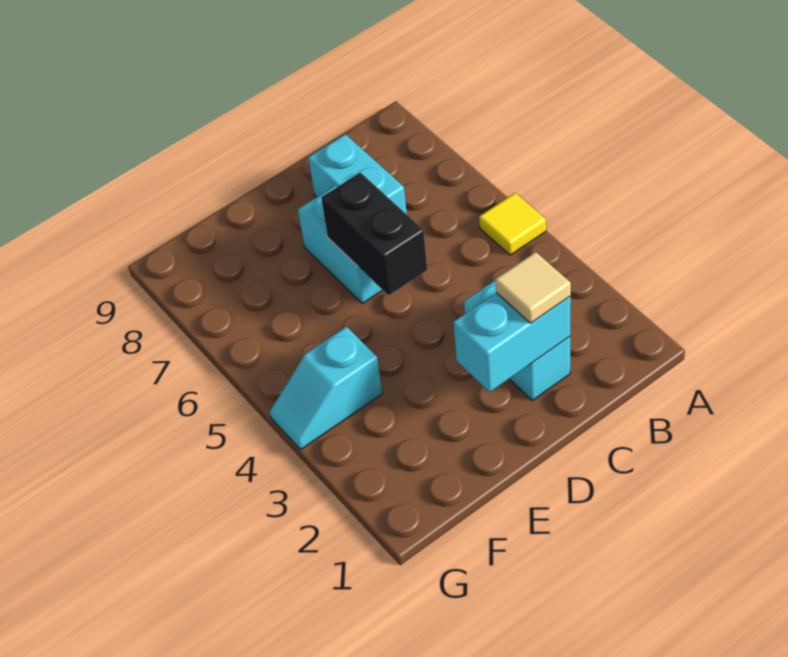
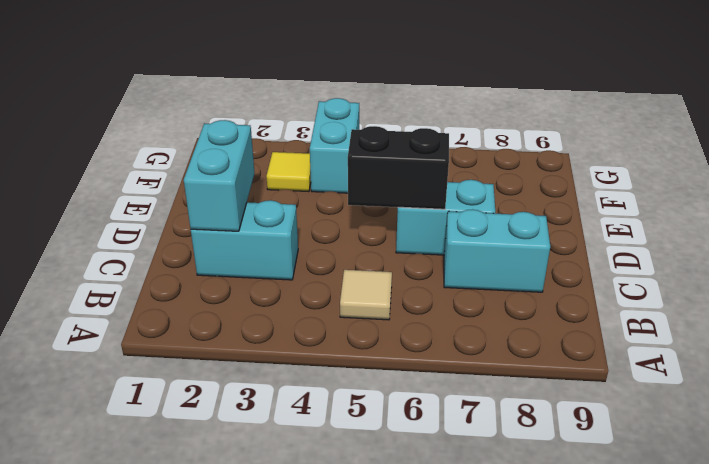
yellow tile A5 level 1 -> yellow tile F3 level 1
tan tile C2 level 3 -> tan tile B5 level 1
cyan slope F4:G4 level 1 top F -> cyan brick F4:G4 level 1

